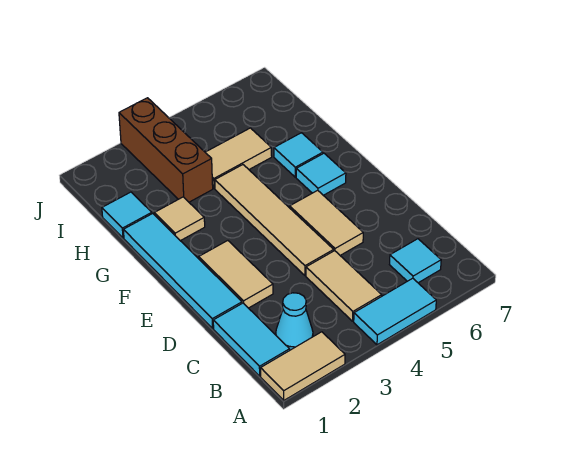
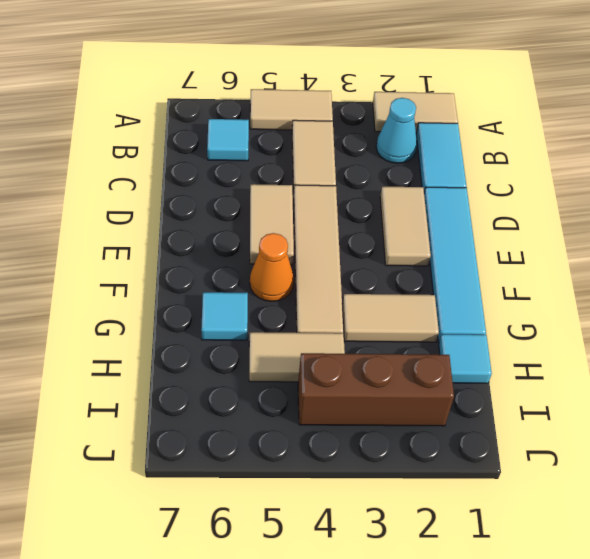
cyan tile A4:A5 level 1 -> tan tile A4:A5 level 1
none -> orange cone F5 level 1
cyan tile F6 level 1 -> none
tan tile G2 level 1 -> tan tile G2:G3 level 1
brown brick H3:J3 level 1 -> brown brick I2:I4 level 1

